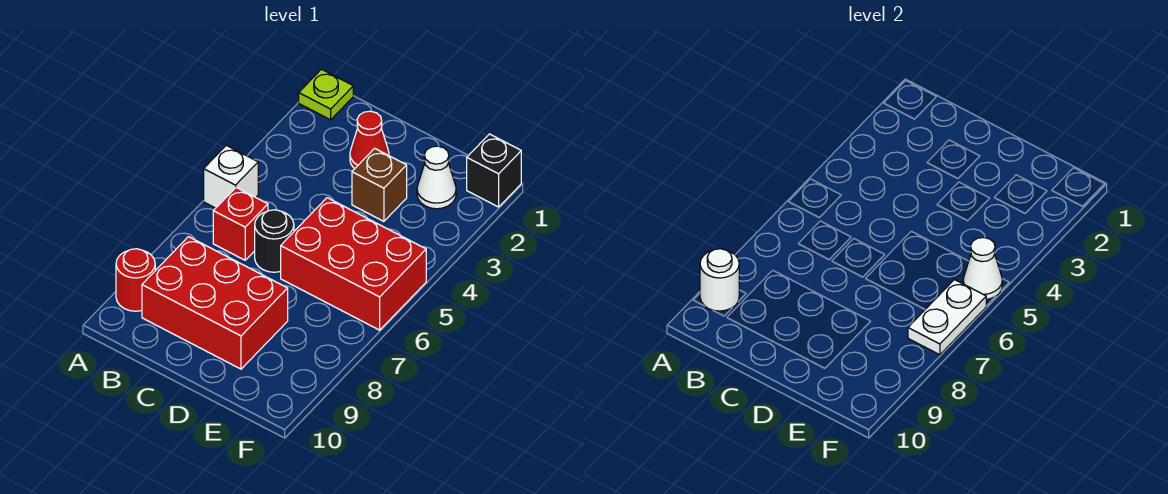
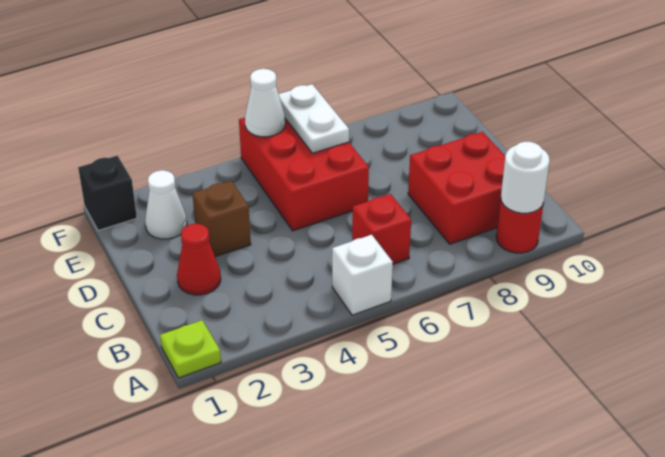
red brick B8:D9 level 1 -> red brick B8:C9 level 1
black round brick C6 level 1 -> none
white plate F6:F7 level 2 -> white plate E6:F6 level 2

